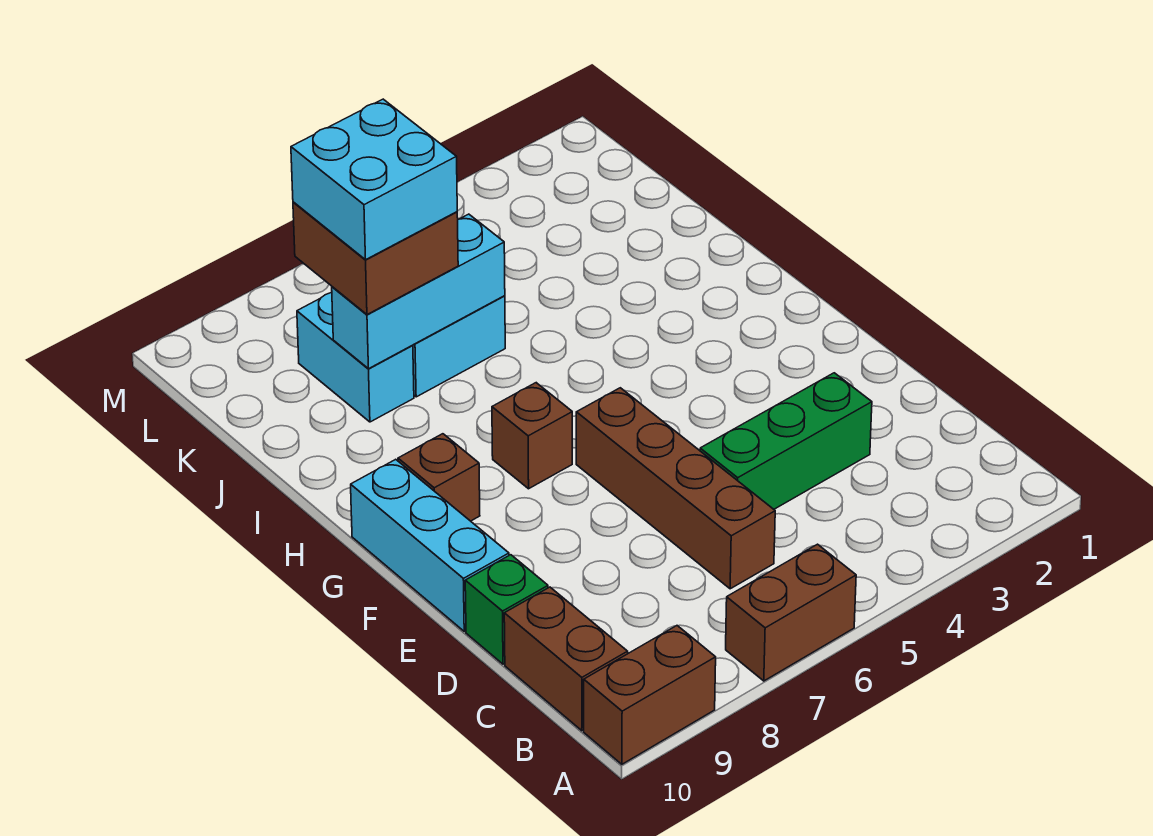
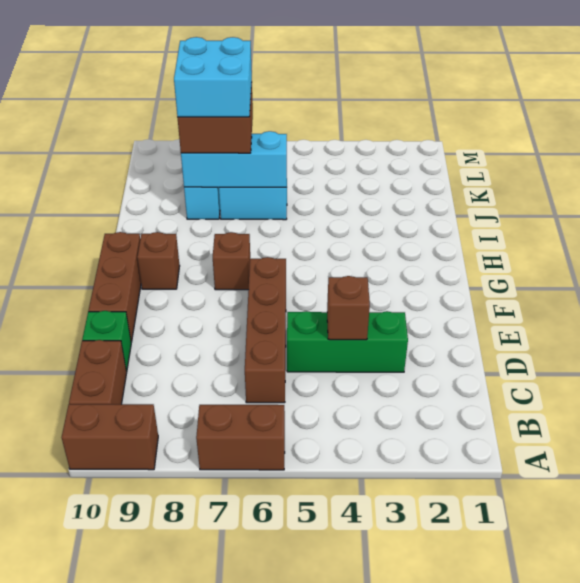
none -> brown brick D4 level 2
cyan brick E10:G10 level 1 -> brown brick E10:G10 level 1

